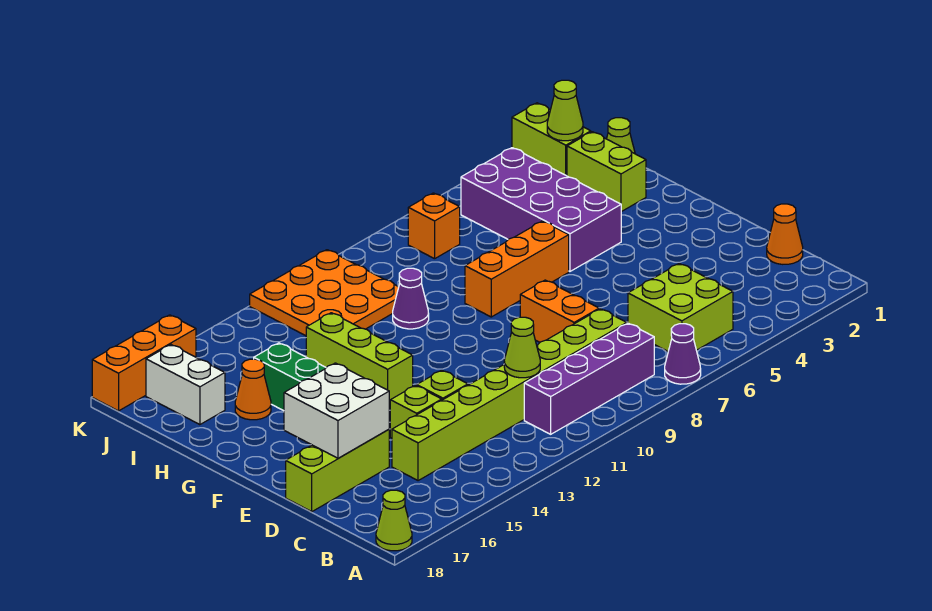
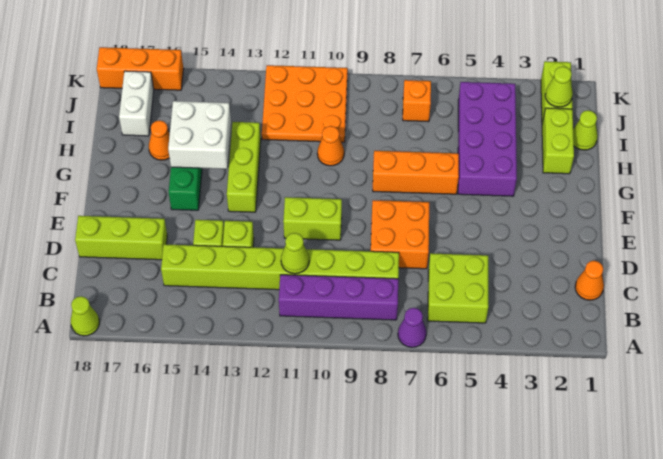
orange brick D8:E8 level 1 -> orange brick D7:E8 level 1
white brick D16:E17 level 2 -> white brick G14:H15 level 2
none -> lime brick E10:E11 level 1
purple cone H10 level 1 -> orange cone H10 level 1

